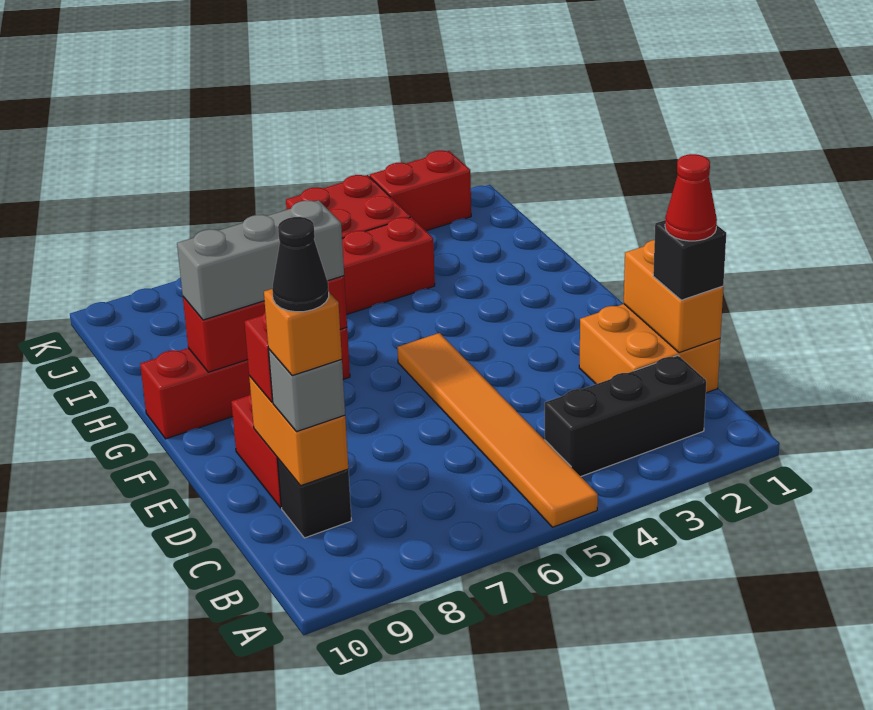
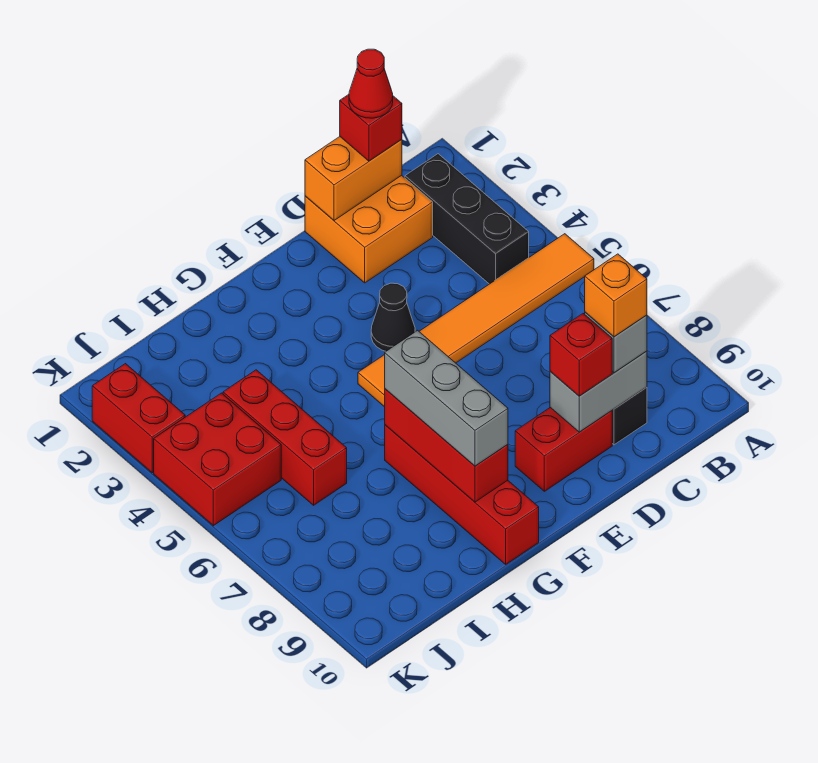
black brick C1 level 3 -> red brick C1 level 3
orange brick C9:D9 level 2 -> grey brick C9:D9 level 2
black cone C9 level 5 -> black cone E4 level 1

